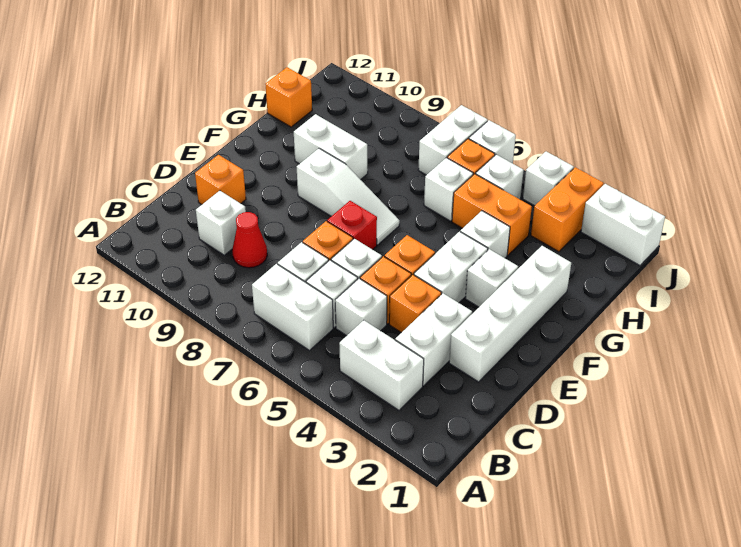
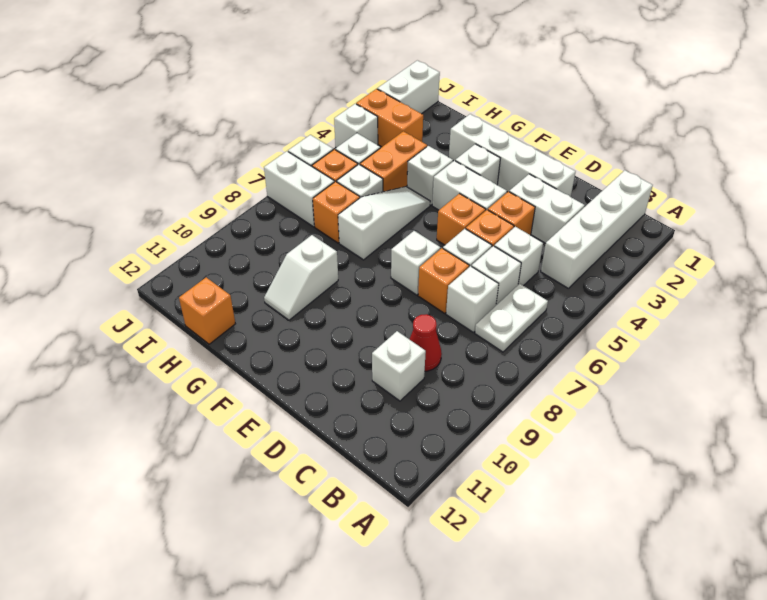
white brick B3:B4 level 1 -> white brick B1:B4 level 1
white brick B6:B7 level 1 -> white plate B6:B7 level 1
orange brick D11 level 1 -> orange brick H7 level 1
red brick E7 level 1 -> white brick E7 level 1
white slope F7:F9 level 1 top 9 -> white slope G5:G7 level 1 top 7
white brick G9:G10 level 1 -> white slope G9:G10 level 1 top 9

